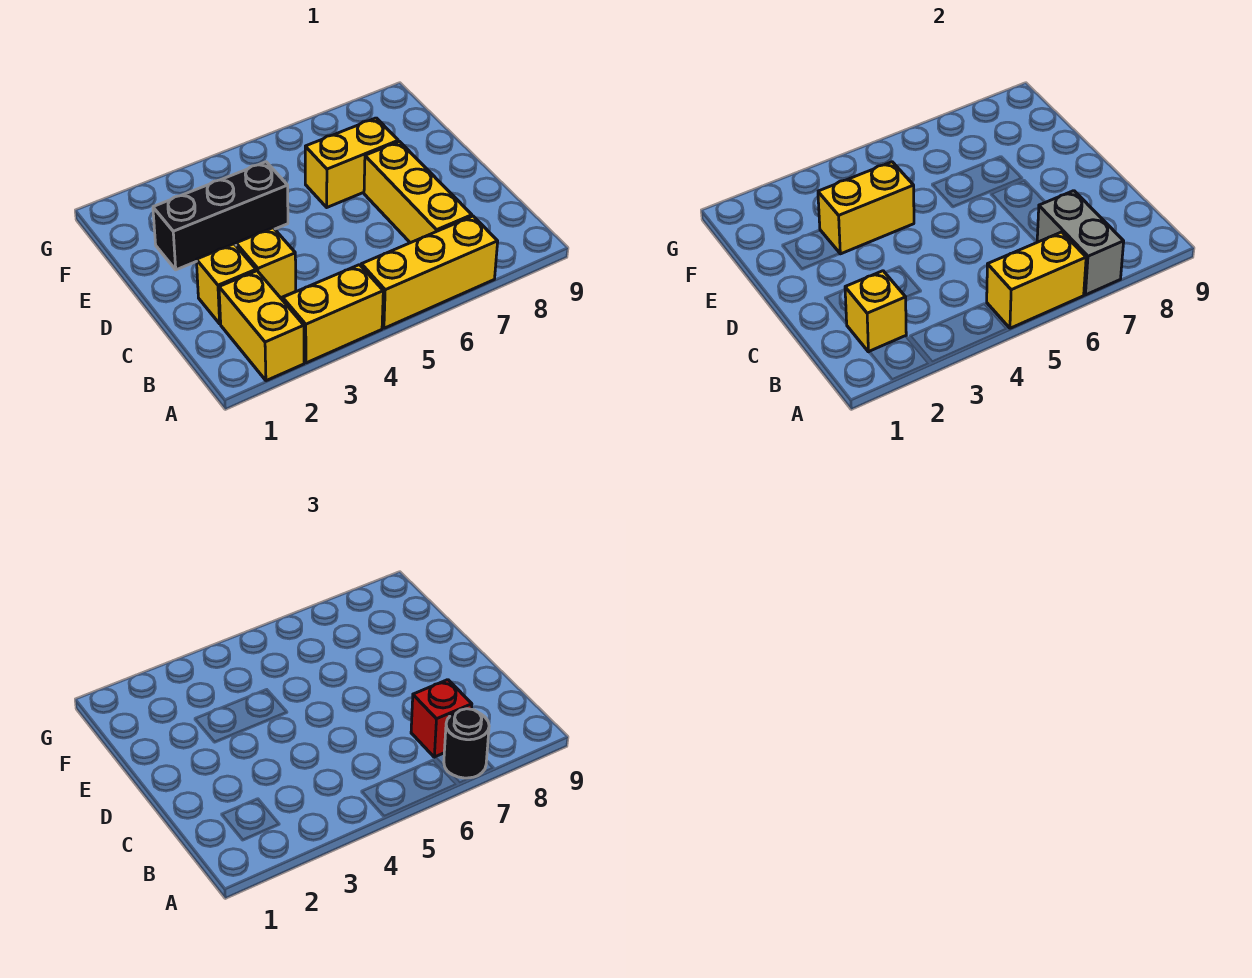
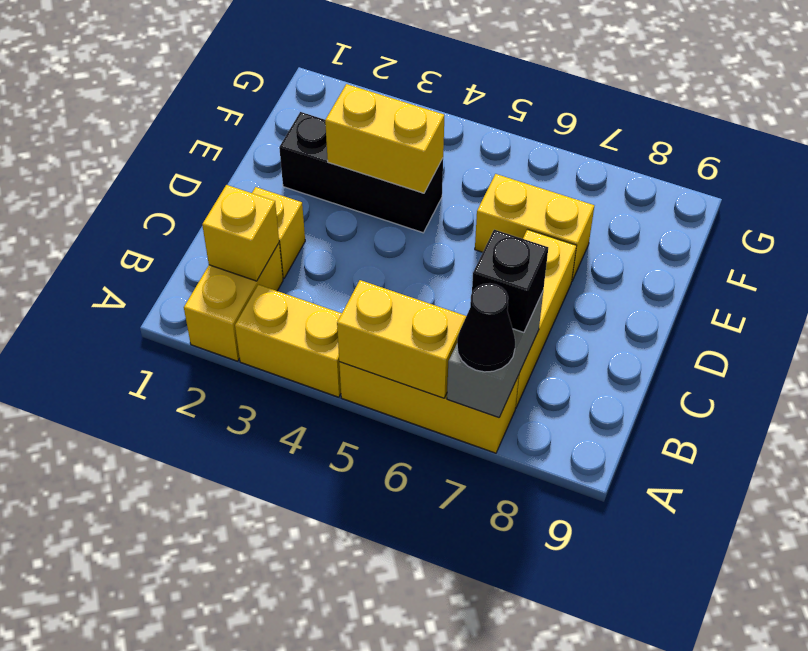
black round brick A7 level 3 -> black cone A7 level 3
red brick B7 level 3 -> black brick B7 level 3
yellow brick C3 level 1 -> none

